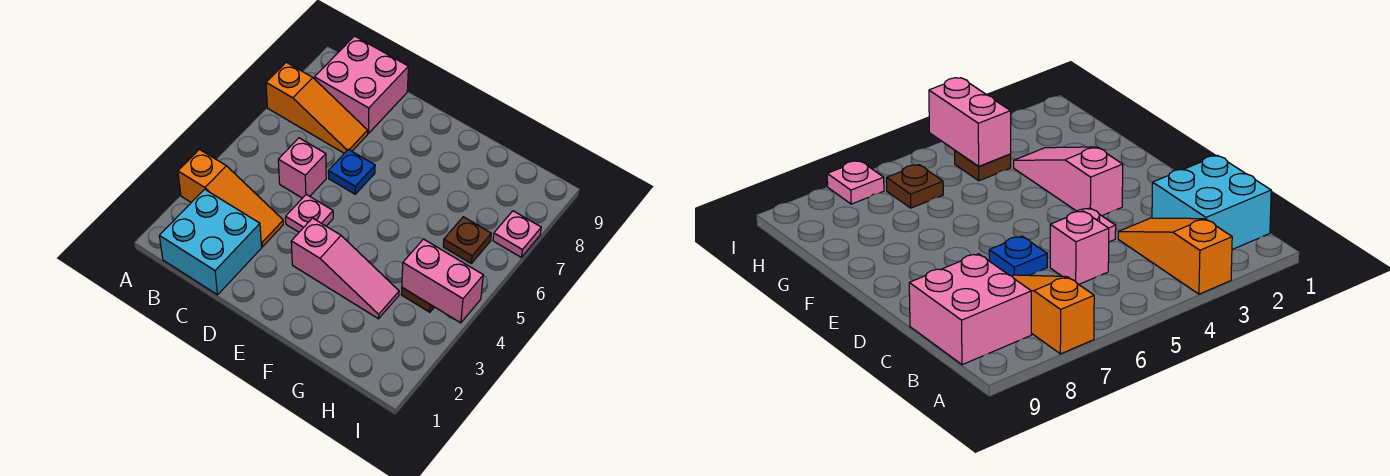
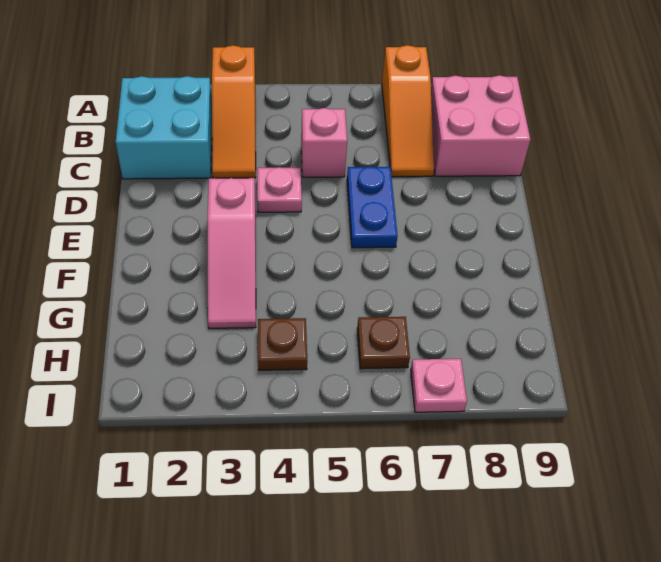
blue plate D6 level 1 -> blue plate D6:E6 level 1
pink brick H4:I4 level 2 -> none

